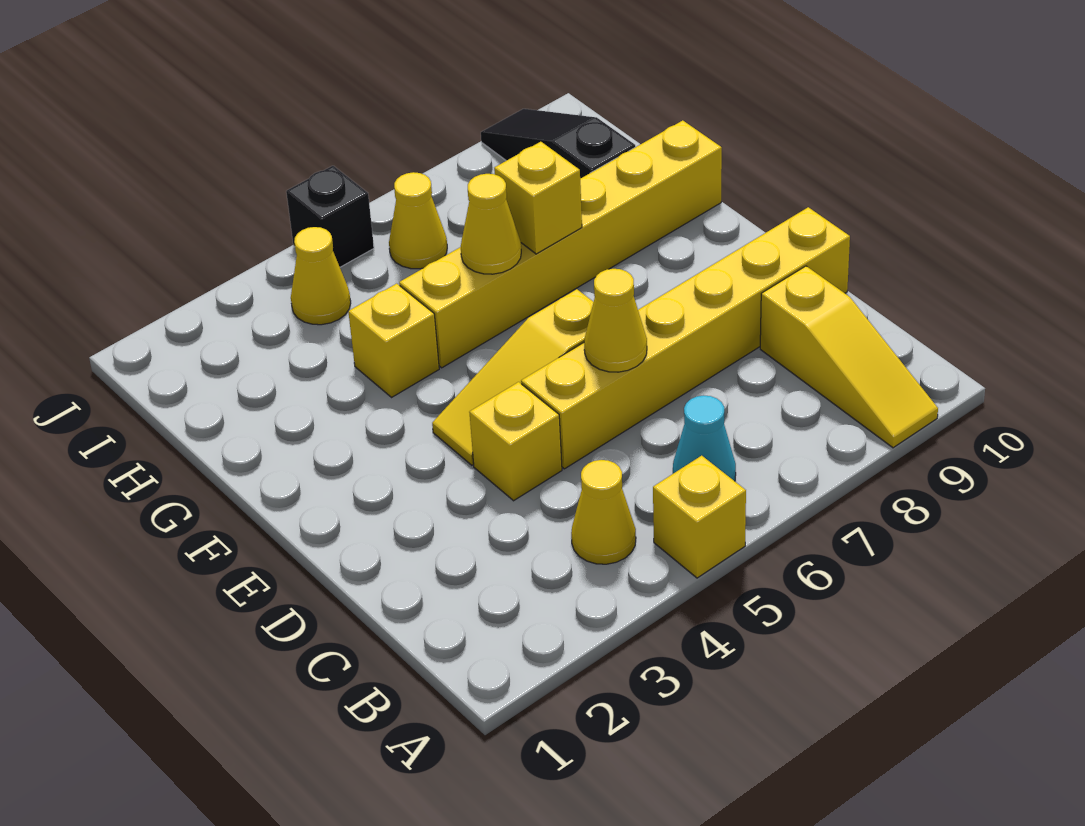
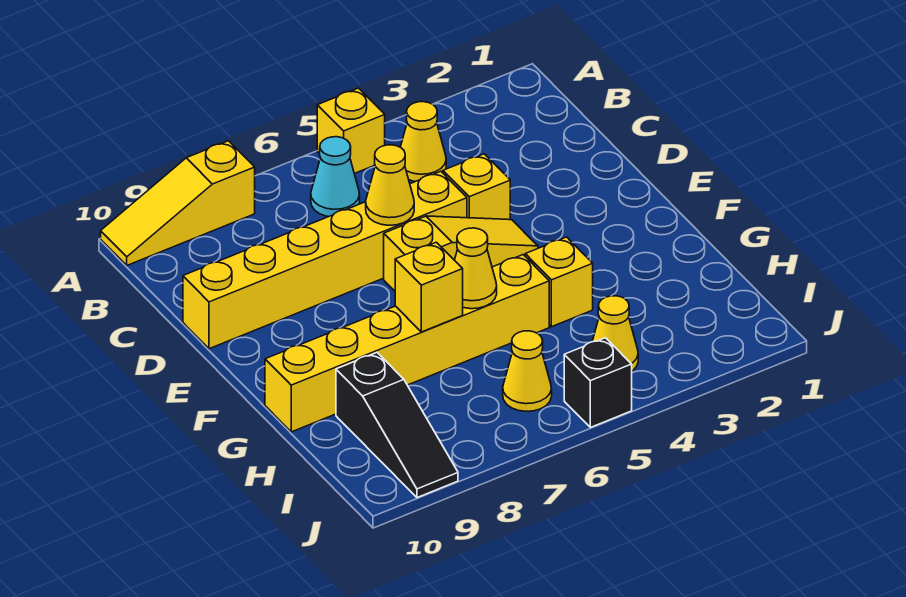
yellow slope A9:C9 level 1 top C -> yellow slope A8:A10 level 1 top 8

